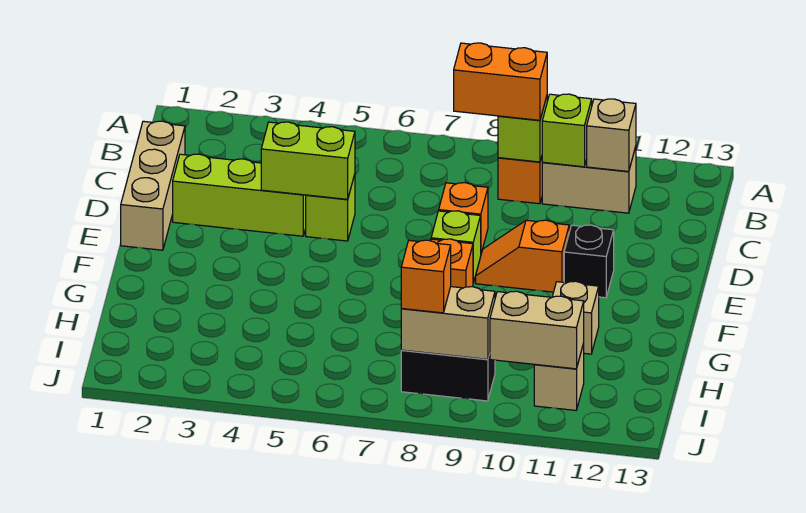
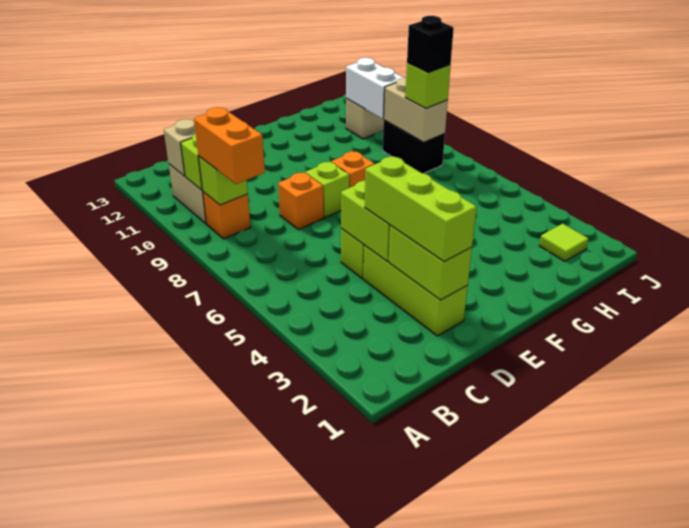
tan brick C1:E1 level 1 -> none
none -> lime brick D2:D3 level 2
none -> lime brick D2:D4 level 3
orange slope E9:E10 level 1 top 10 -> none
black brick E11 level 1 -> black brick I8 level 4
tan brick G11 level 1 -> none
none -> lime tile I2 level 1
orange brick I8 level 3 -> lime brick I8 level 3
tan brick I10:I11 level 2 -> white brick I10:I11 level 2

